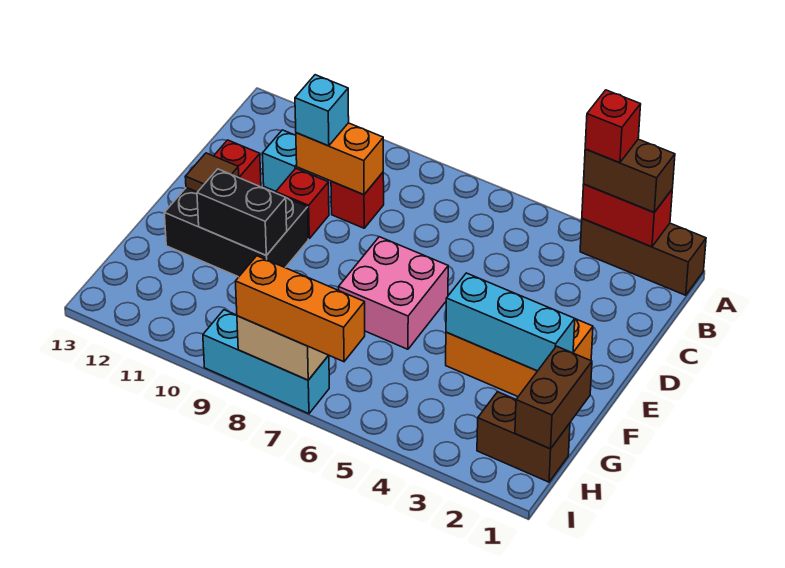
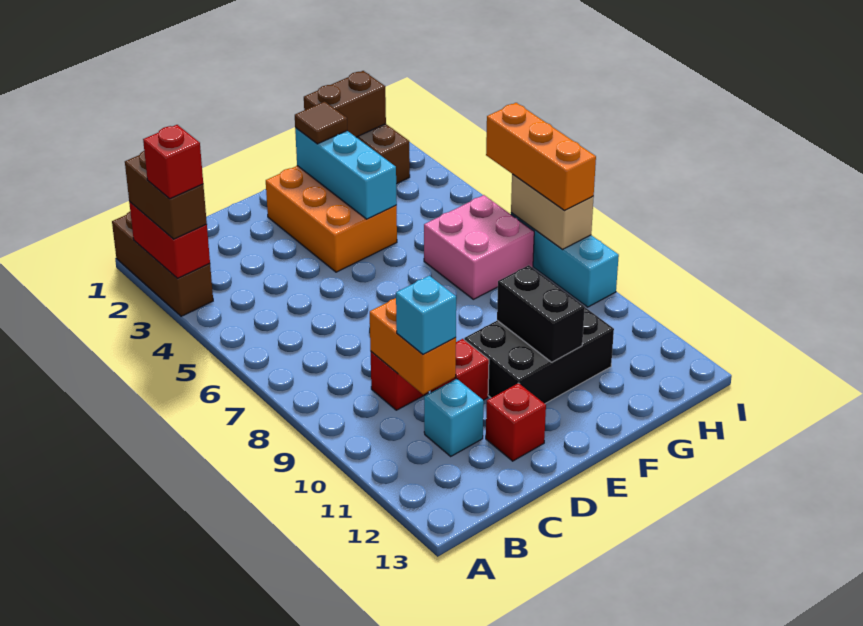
pink brick E6:F7 level 1 -> pink brick G6:H7 level 1
black brick E10:F12 level 1 -> black brick E10:G11 level 1
brown tile E12 level 2 -> brown tile F2 level 3

